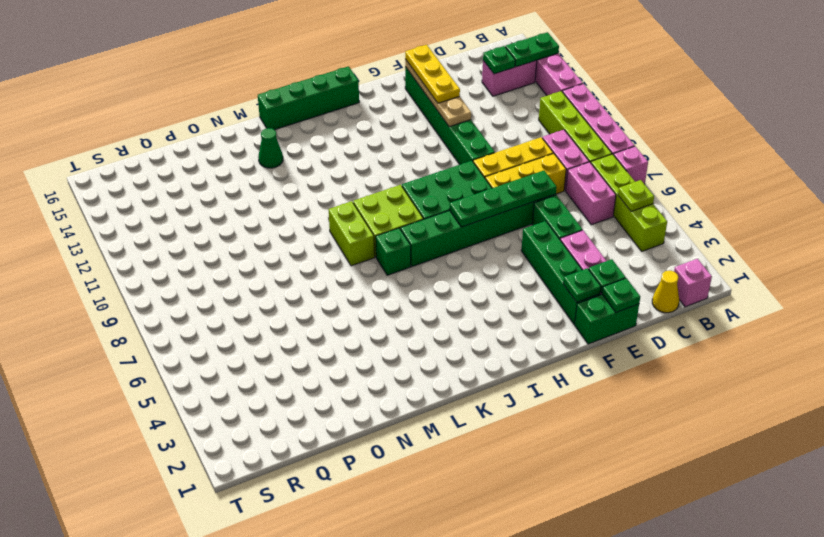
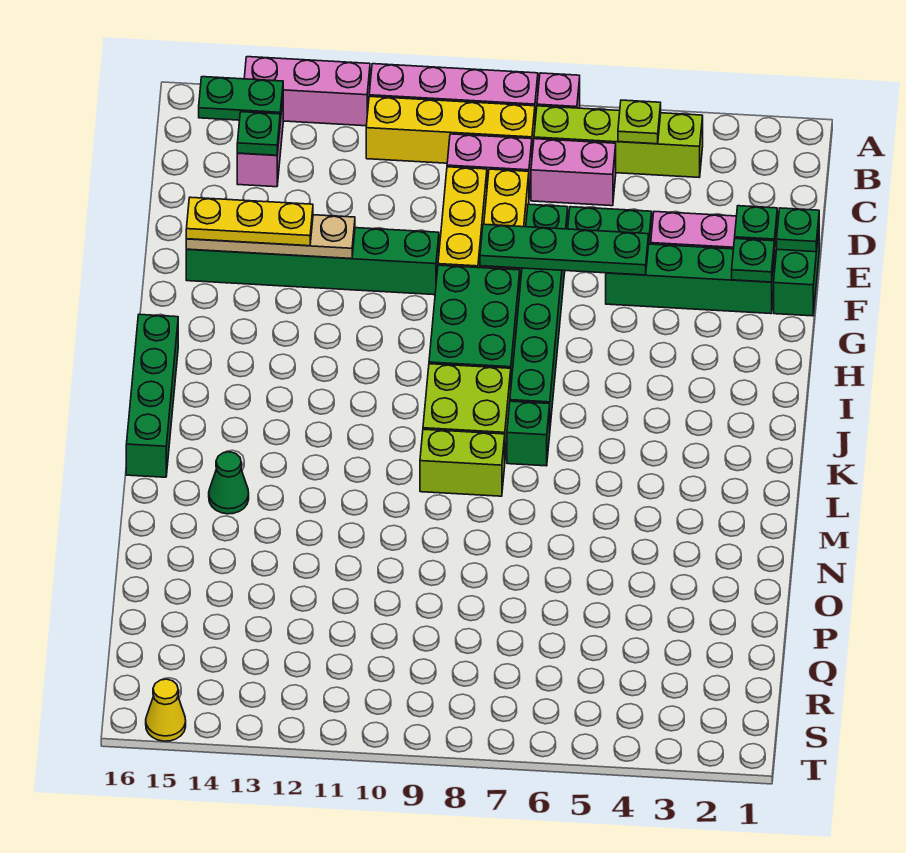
green plate A14:B14 level 2 -> green plate B14:B15 level 2
pink brick B1 level 1 -> none
lime brick B8:B11 level 1 -> yellow brick B8:B11 level 1
yellow cone C1 level 1 -> yellow cone T15 level 1
green plate E7:H7 level 2 -> green plate F5:F8 level 2

